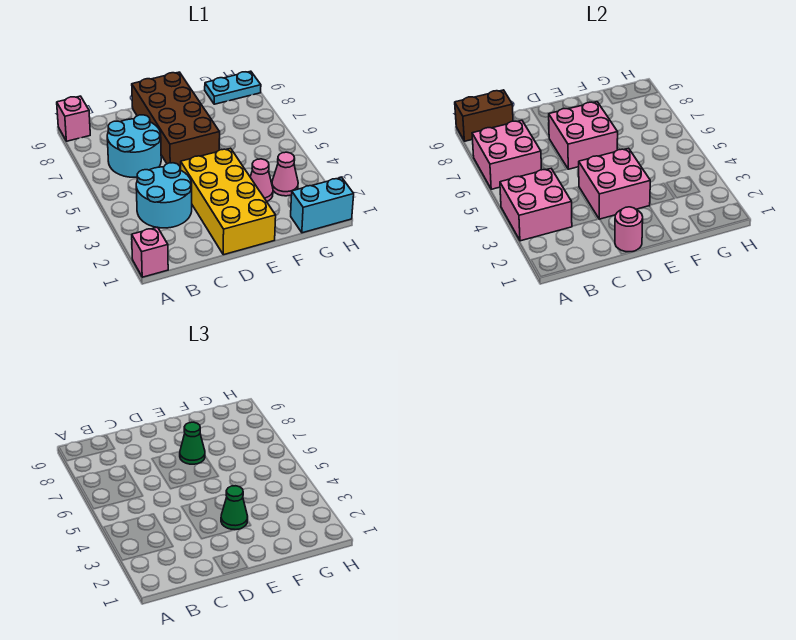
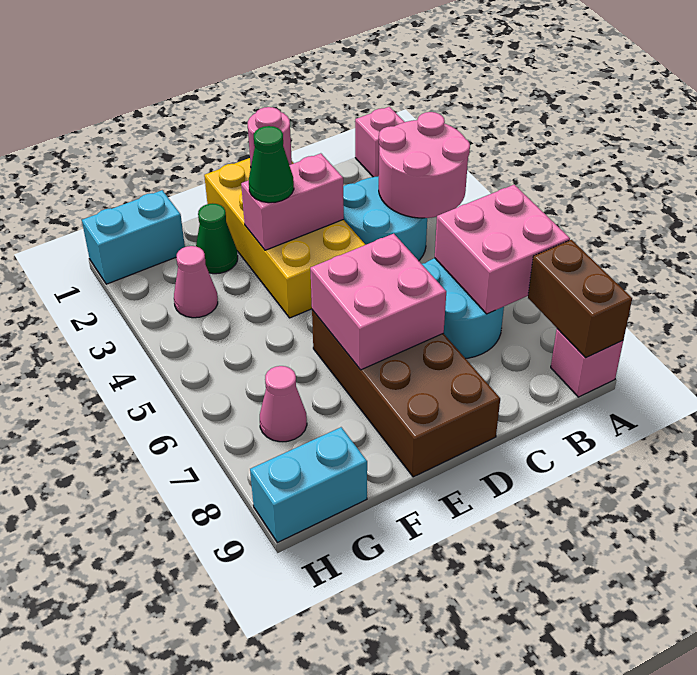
pink brick A3:B4 level 2 -> pink round brick A3:B4 level 2
brown brick A9:B9 level 2 -> brown brick A8:A9 level 2
pink brick D3:E4 level 2 -> pink brick D3:E3 level 2
green cone E7 level 3 -> green cone F2 level 1
pink cone F3 level 1 -> pink cone G7 level 1
cyan plate G9:H9 level 1 -> cyan brick G9:H9 level 1

